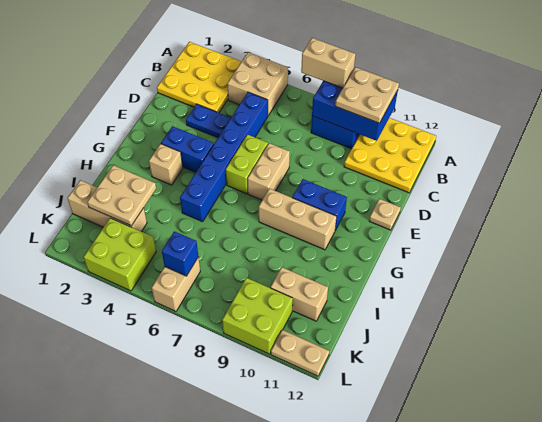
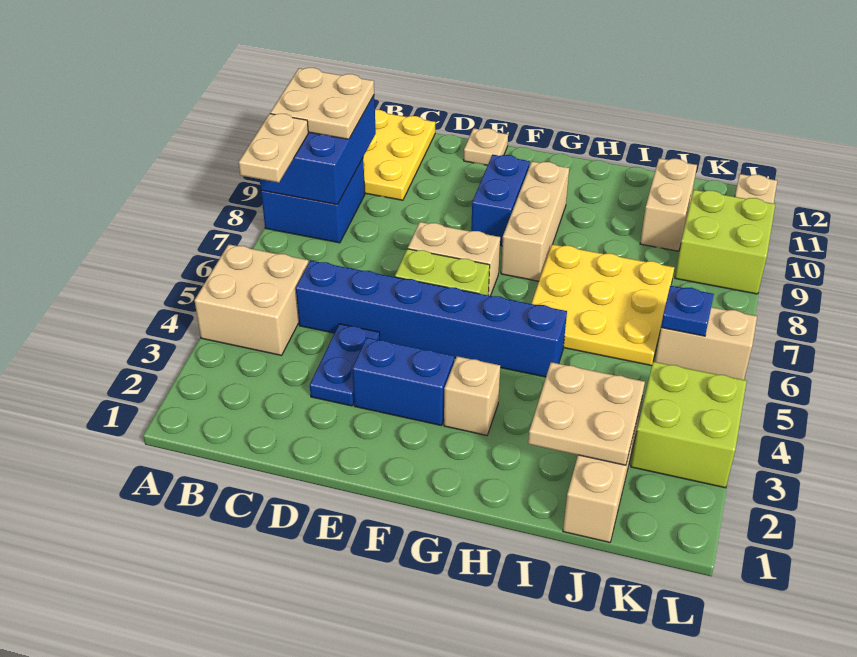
yellow plate A1:C3 level 1 -> yellow plate H6:J8 level 1
tan brick A7:A8 level 3 -> tan plate A7:A8 level 3
blue brick F3:F4 level 1 -> blue brick E3:F3 level 1
blue brick K6 level 2 -> blue plate K6 level 2

